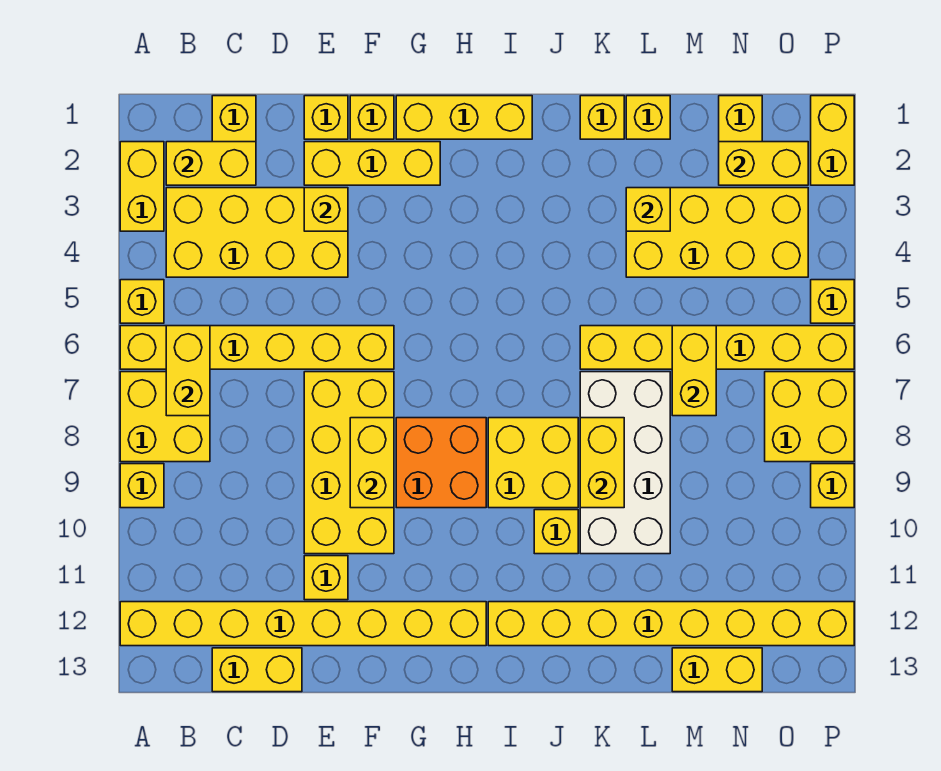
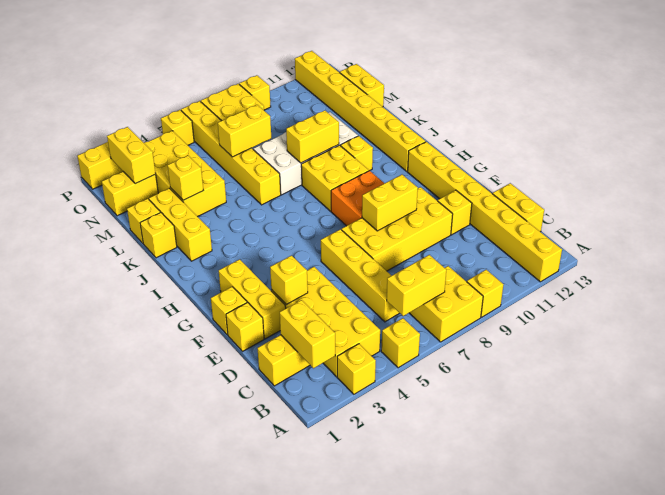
yellow brick A2:A3 level 1 -> yellow brick A3 level 1
yellow brick A6:F6 level 1 -> yellow brick C6:F6 level 1
yellow brick G1:I1 level 1 -> yellow brick J2:L2 level 1

